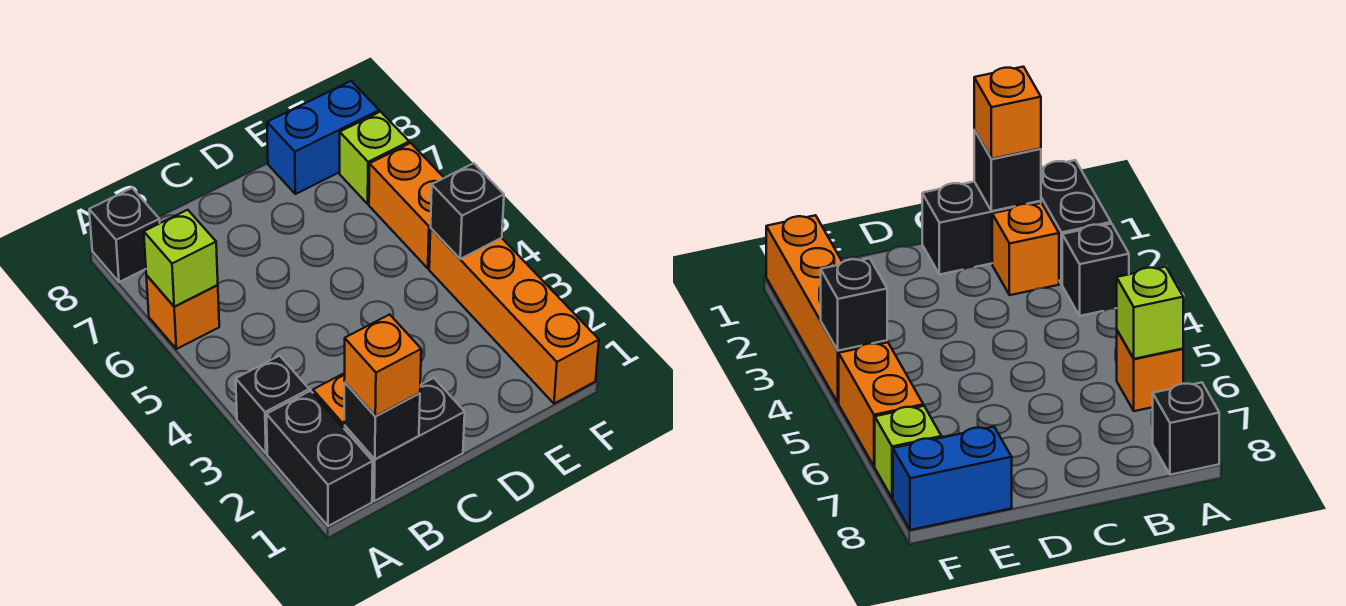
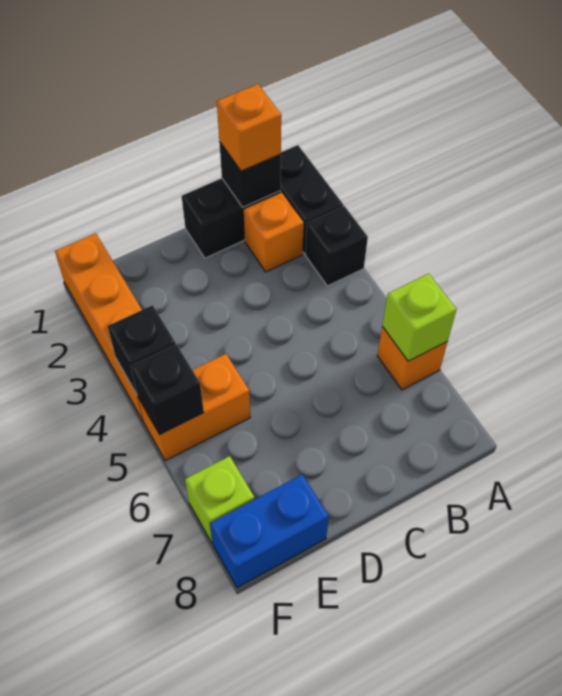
black brick A8 level 1 -> black brick F5 level 2
orange brick F5:F6 level 1 -> orange brick E5:F5 level 1

